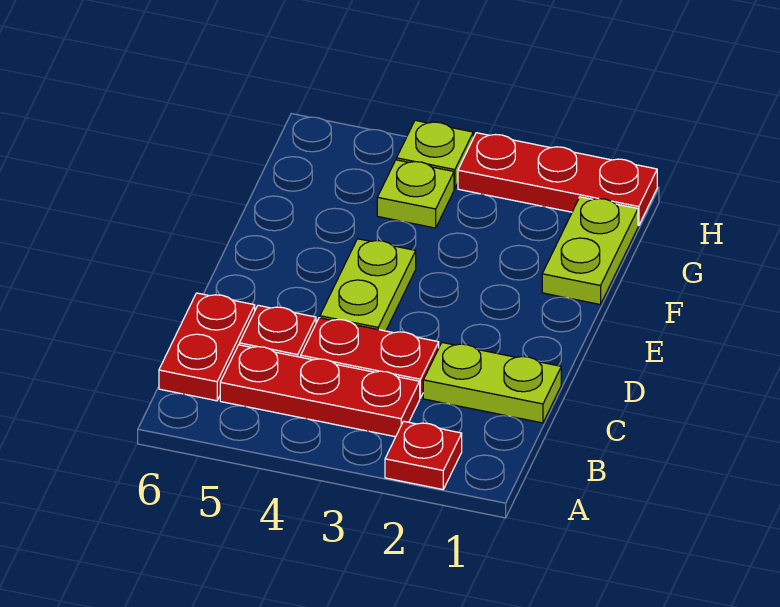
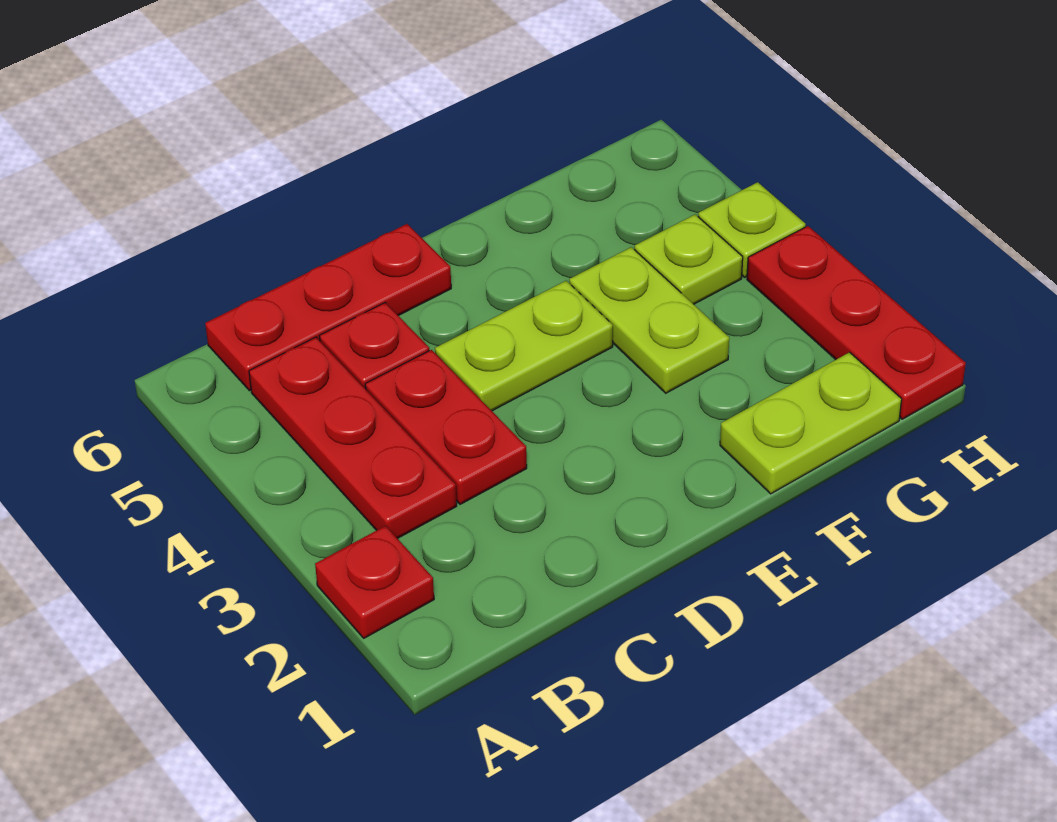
red plate B6:C6 level 1 -> red plate B6:D6 level 1
lime plate C1:C2 level 1 -> lime plate F3:F4 level 1

